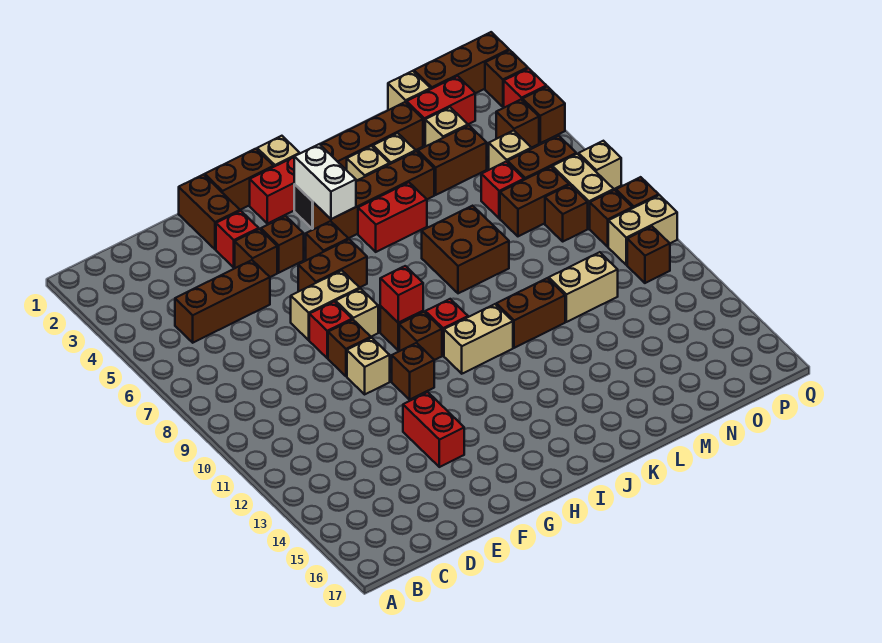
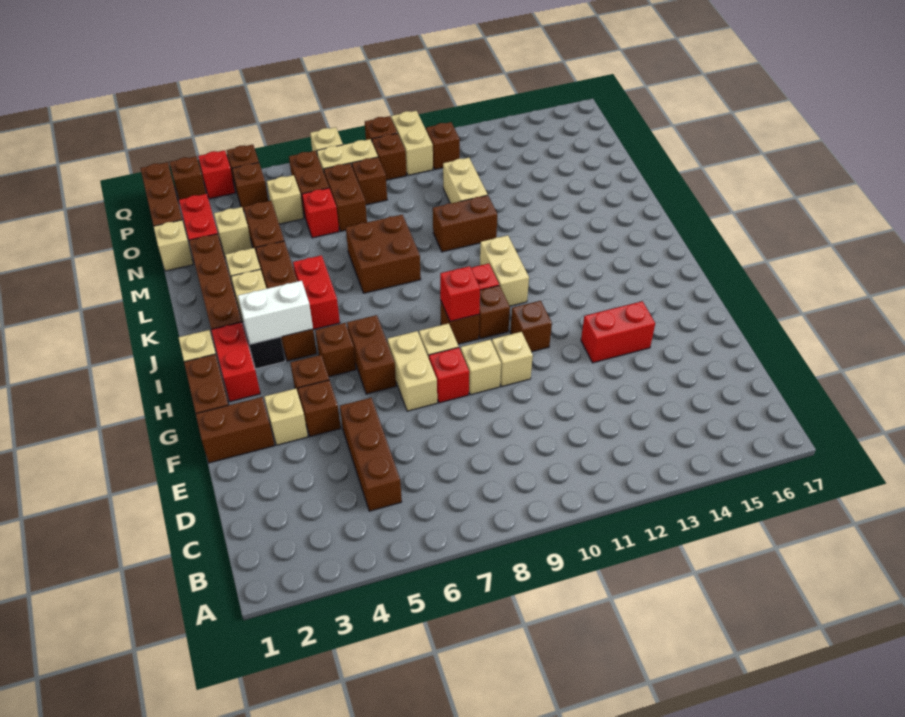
red brick F3 level 1 -> tan brick F3 level 1
brown brick F9 level 1 -> tan brick F9 level 1
brown brick K11:L11 level 1 -> brown brick L10:L11 level 1

